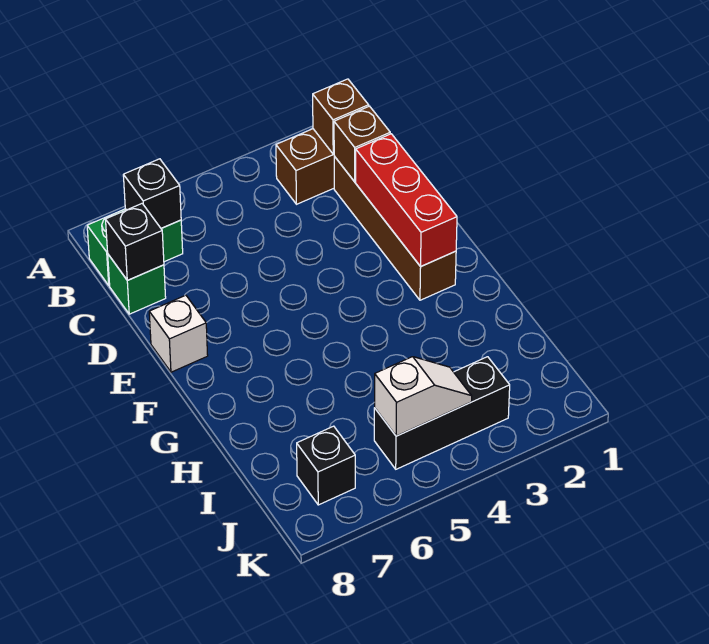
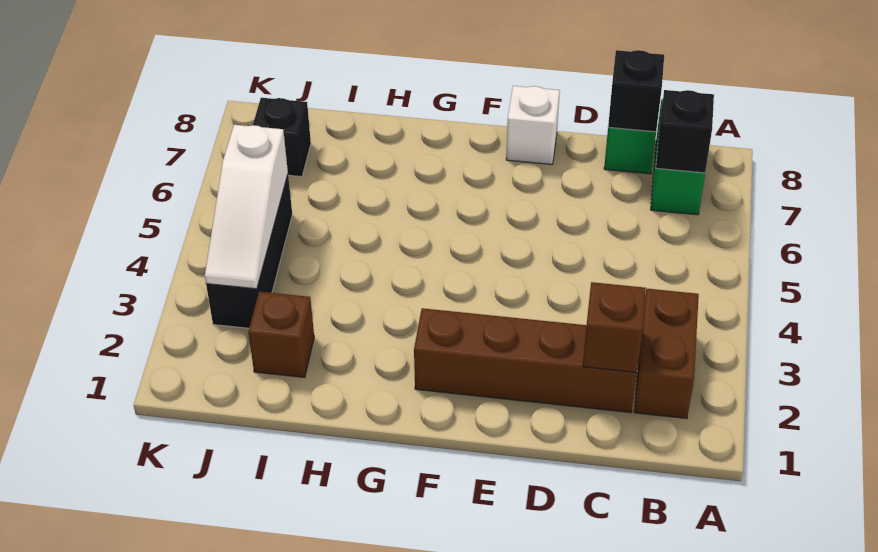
brown brick B2 level 2 -> brown brick I2 level 1
red brick D2:F2 level 2 -> none
white slope J4:J5 level 2 top 5 -> white slope J3:J5 level 2 top 5

